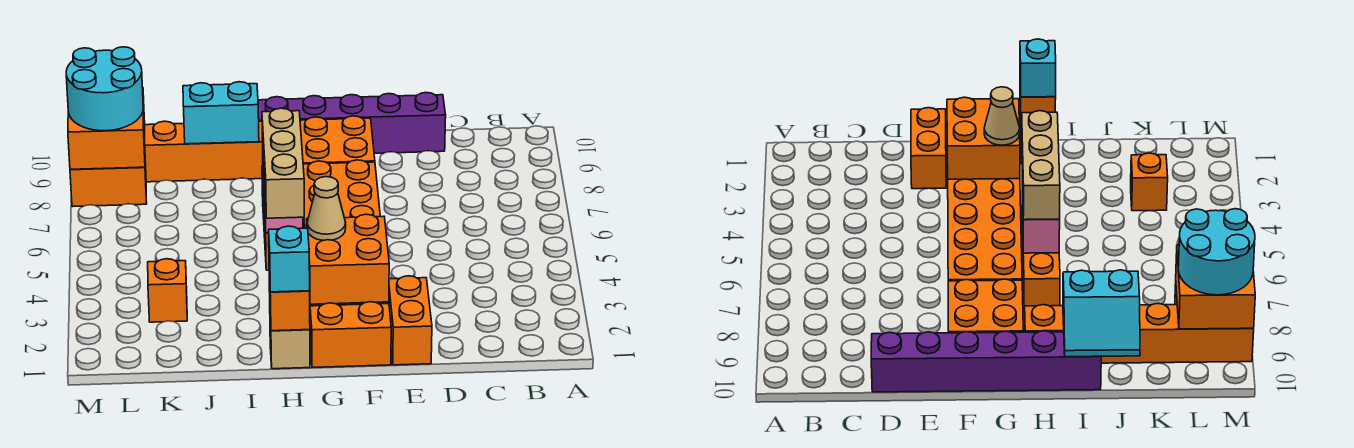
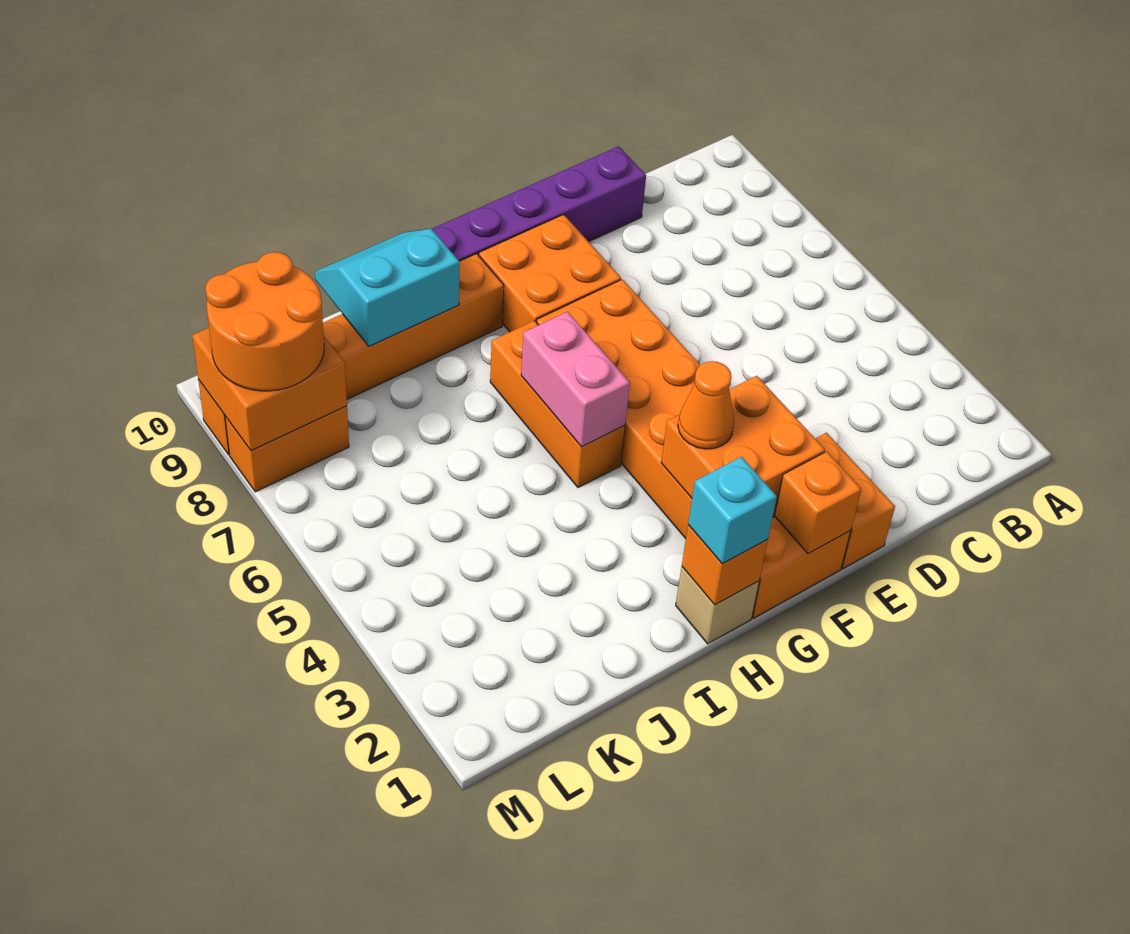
tan cone G3 level 3 -> orange cone G3 level 3
tan brick H4:H6 level 3 -> none
orange brick K3 level 1 -> orange brick F1 level 2
cyan round brick L8:M9 level 3 -> orange round brick L8:M9 level 3

